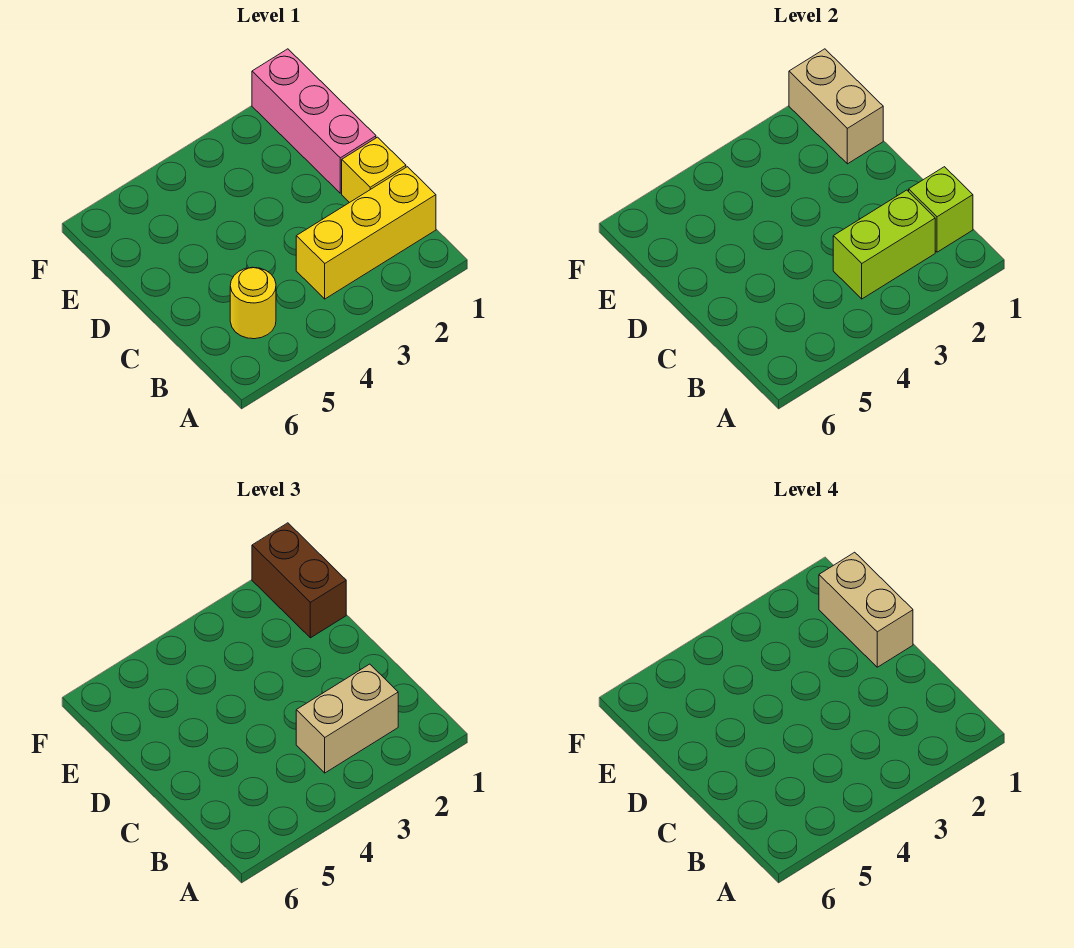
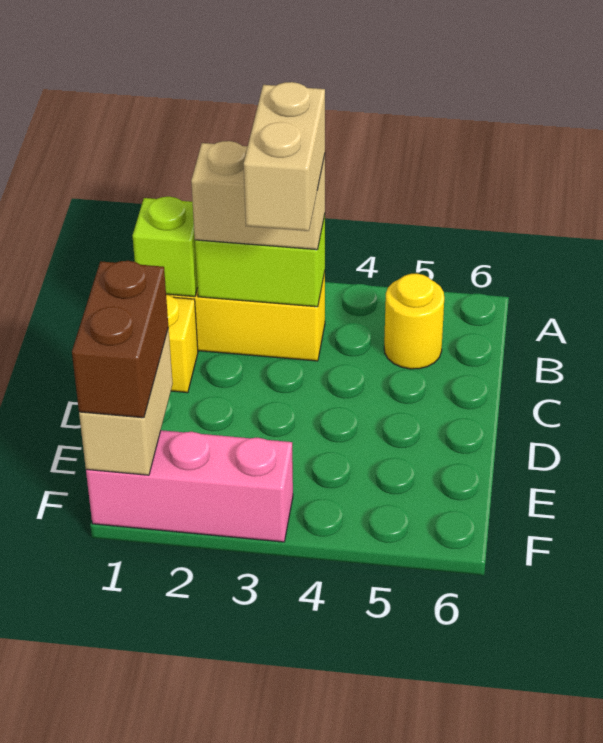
pink brick D1:F1 level 1 -> pink brick F1:F3 level 1
tan brick D1:E1 level 4 -> tan brick B3:C3 level 4

